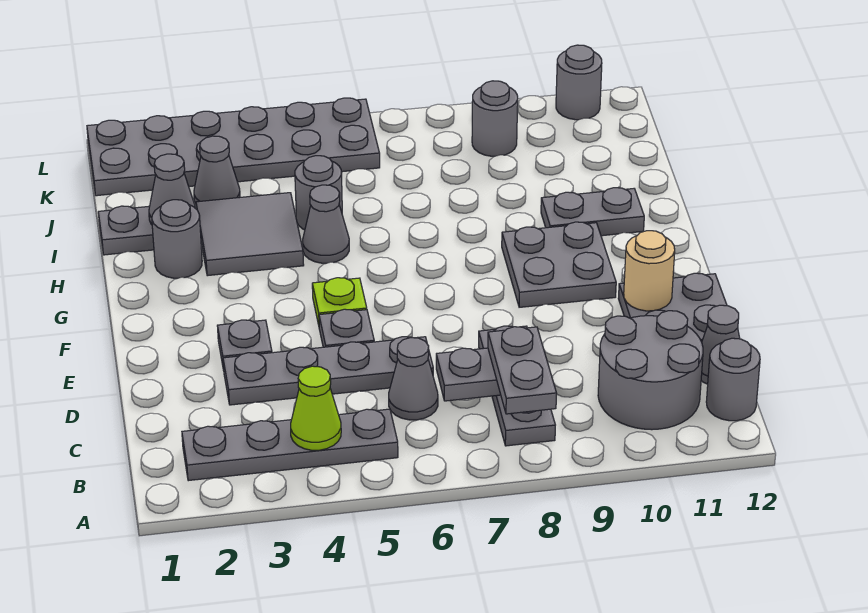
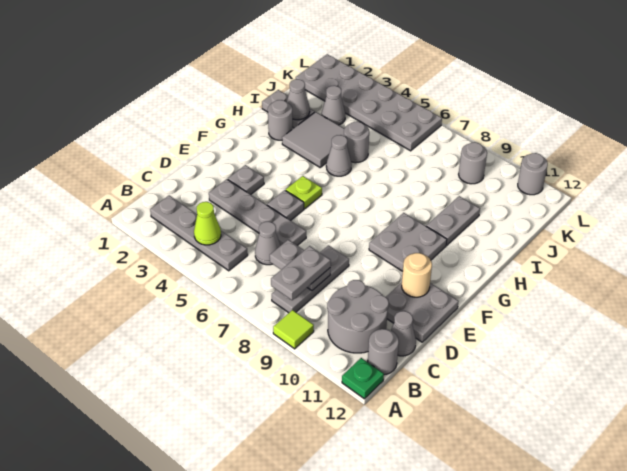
none -> lime tile A9 level 1
none -> green plate A12 level 1
grey plate H10:H11 level 1 -> grey plate H10:I10 level 1

